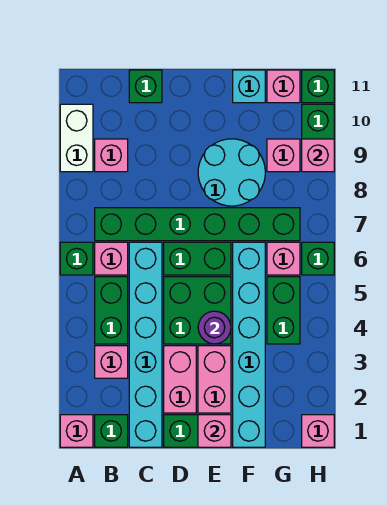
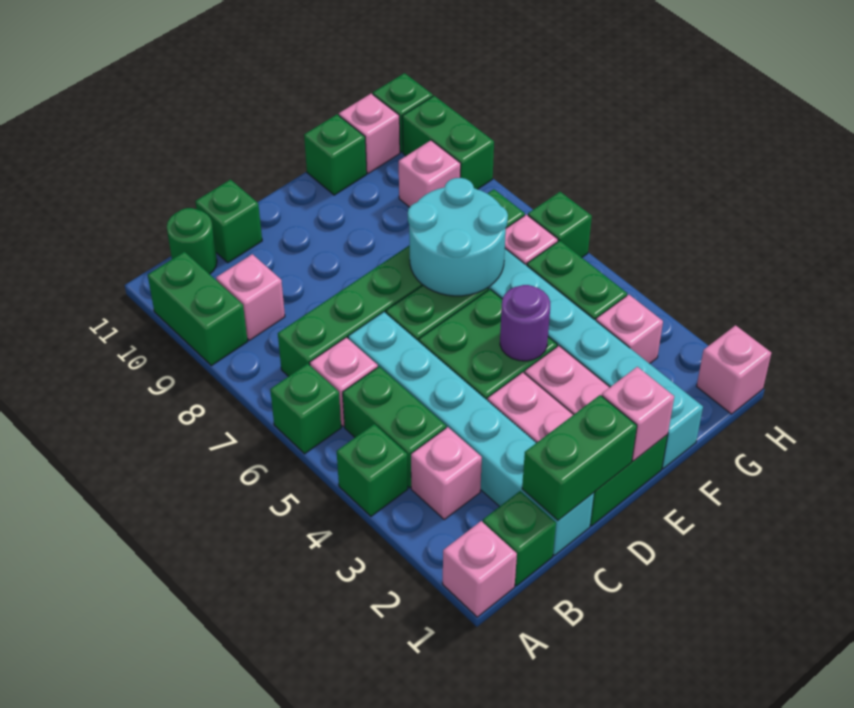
none -> green brick A4 level 1
white brick A9:A10 level 1 -> green brick A9:A10 level 1
none -> green round brick B11 level 1
none -> green brick C1:D1 level 2
cyan round brick E8:F9 level 1 -> cyan round brick E6:F7 level 2
cyan brick F11 level 1 -> green brick F11 level 1
pink brick H9 level 2 -> pink brick G3 level 1

